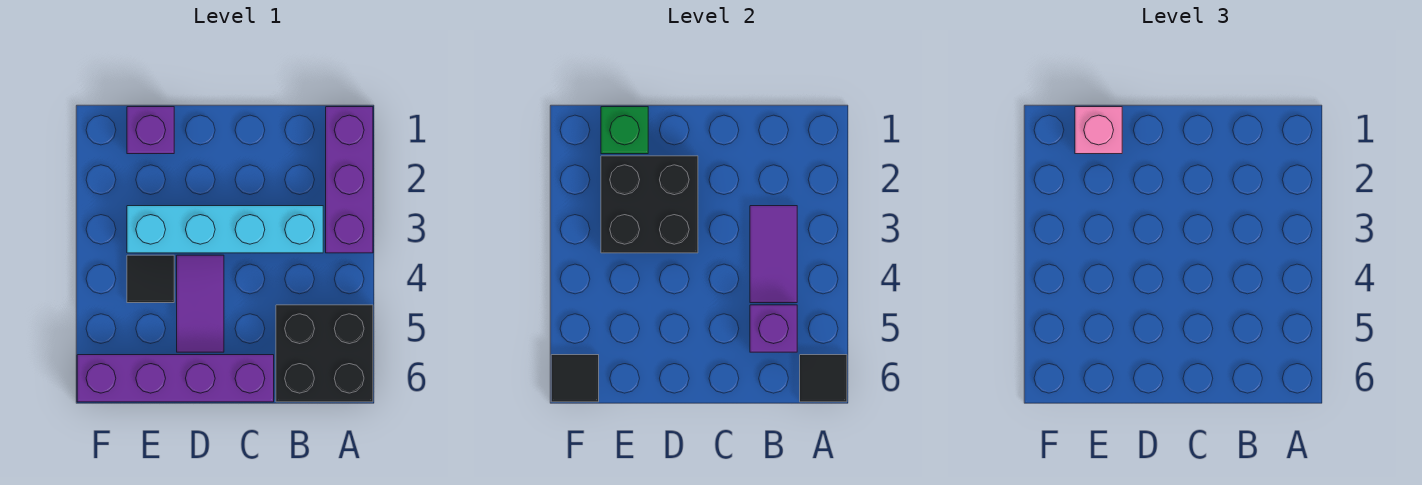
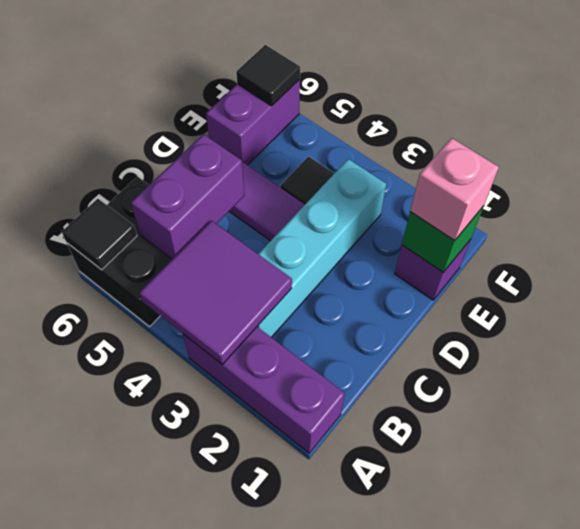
purple tile B3:B4 level 2 -> purple tile A3:B4 level 2
purple brick B5 level 2 -> purple brick B5:C5 level 2
purple brick C6:F6 level 1 -> purple brick E6:F6 level 1
black brick D2:E3 level 2 -> none

